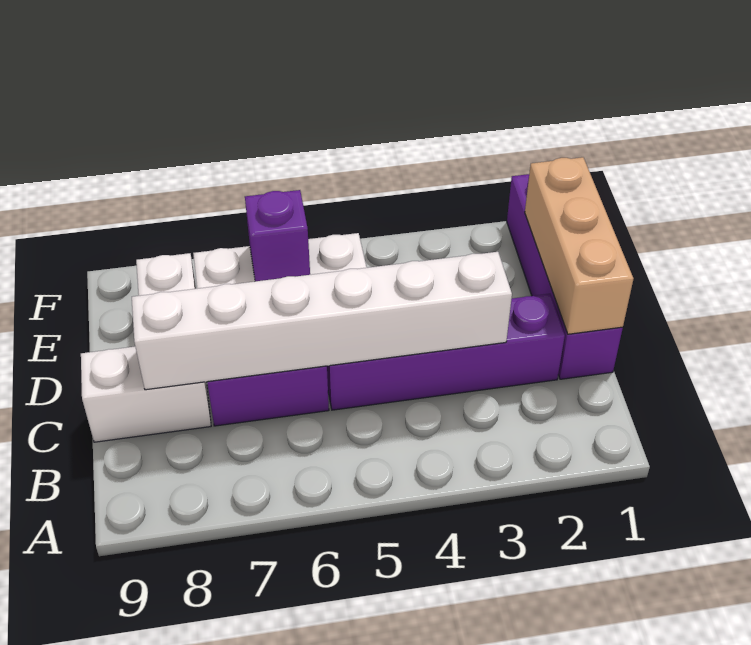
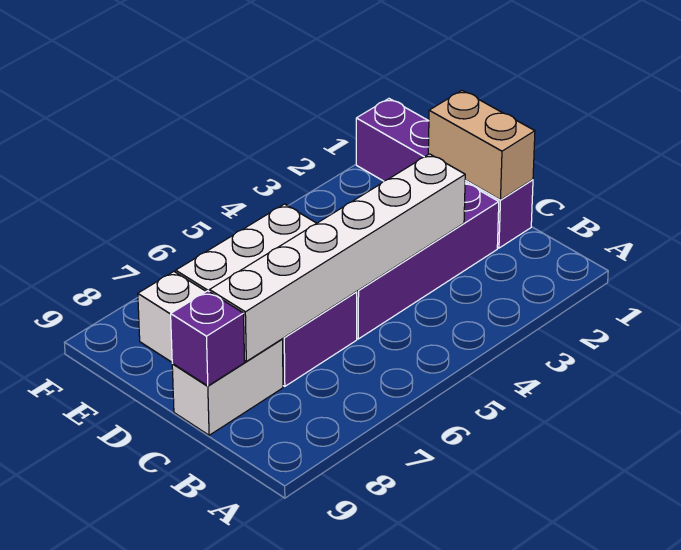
tan brick C1:E1 level 2 -> tan brick C1:D1 level 2
purple brick E6 level 2 -> purple brick C9 level 2

